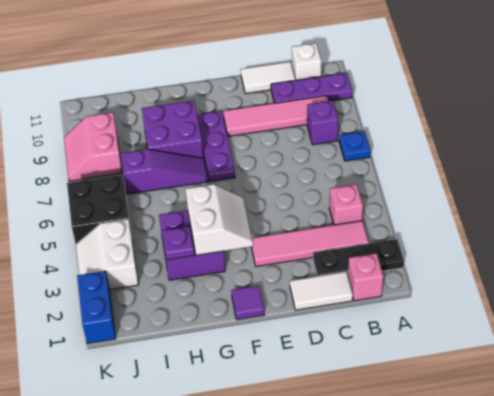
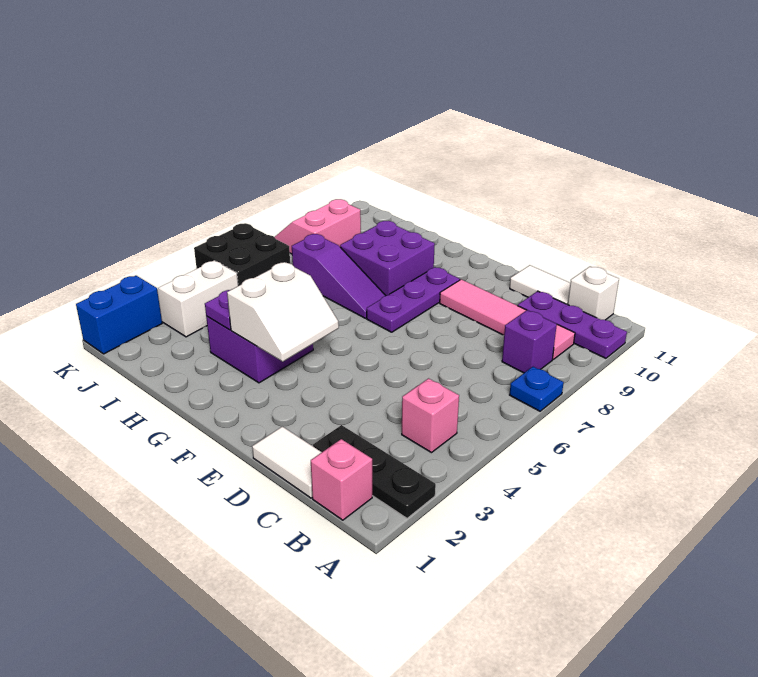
pink tile B3:E3 level 1 -> none
purple tile F1 level 1 -> none

